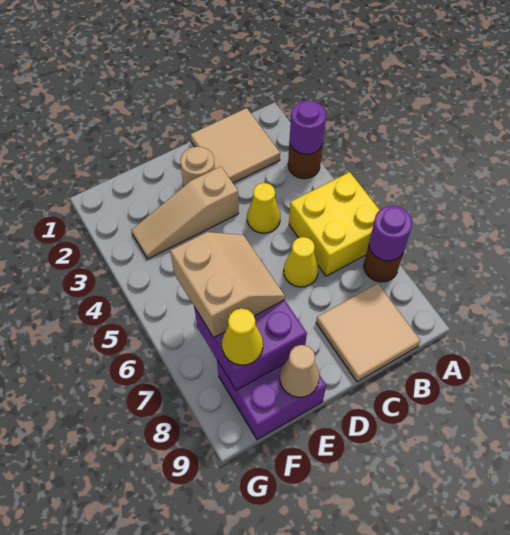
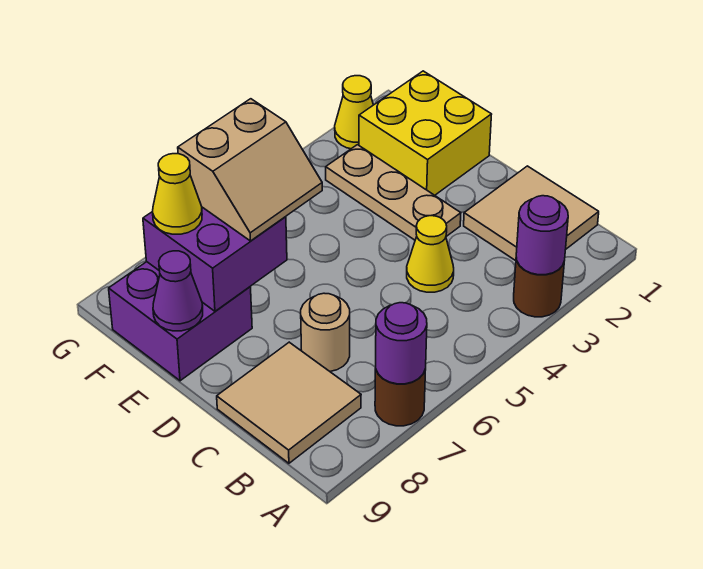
yellow brick A5:B6 level 1 -> yellow brick E1:F2 level 1
yellow cone C6 level 1 -> yellow cone G2 level 1
tan round brick D2 level 1 -> tan round brick C7 level 1
tan slope D3:F3 level 1 top D -> tan plate D3:F3 level 1
tan cone E9 level 2 -> purple cone E9 level 2

